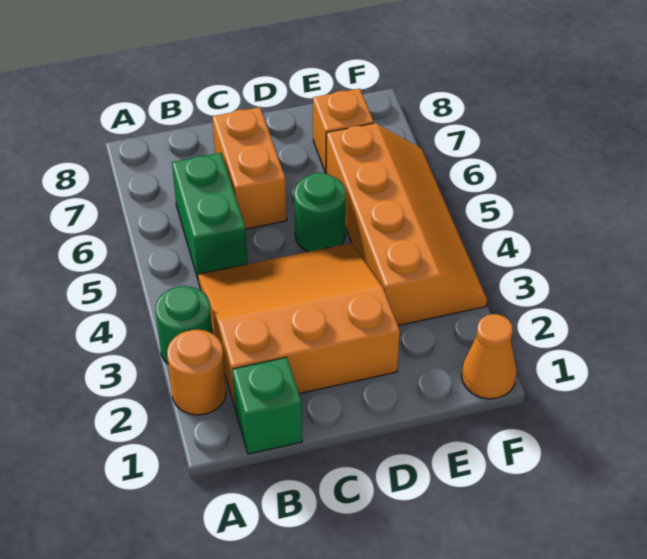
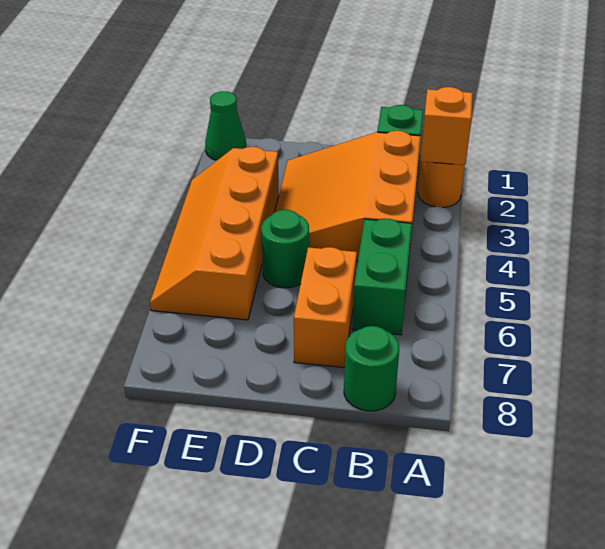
green round brick A3 level 1 -> green round brick B8 level 1
orange slope B2:D4 level 1 top 2 -> orange slope B2:D4 level 1 top B
orange brick E7 level 1 -> orange brick A2 level 2
orange cone F1 level 1 -> green cone F1 level 1

